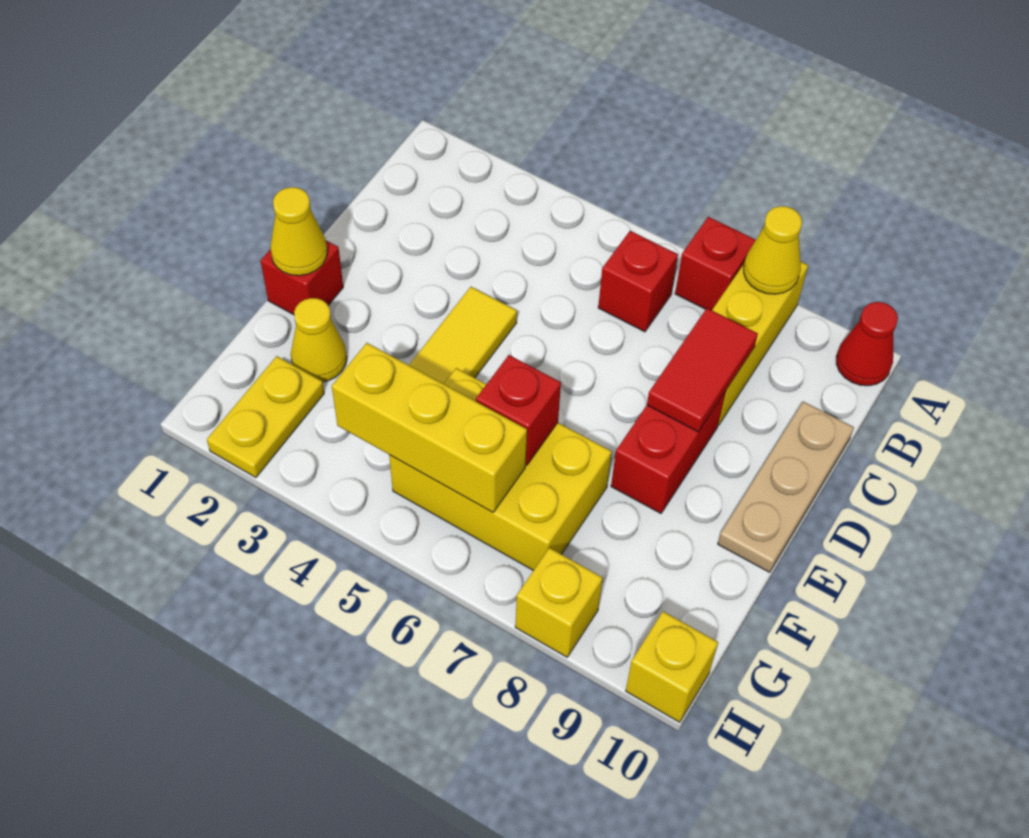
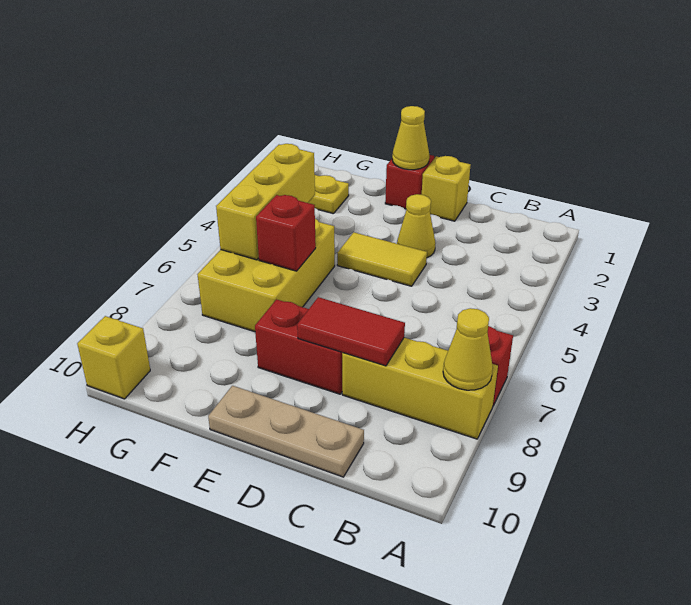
red cone A10 level 1 -> none
red brick B6 level 1 -> none
yellow cone F2 level 1 -> yellow cone D3 level 1
yellow brick H8 level 1 -> yellow brick D1 level 1

